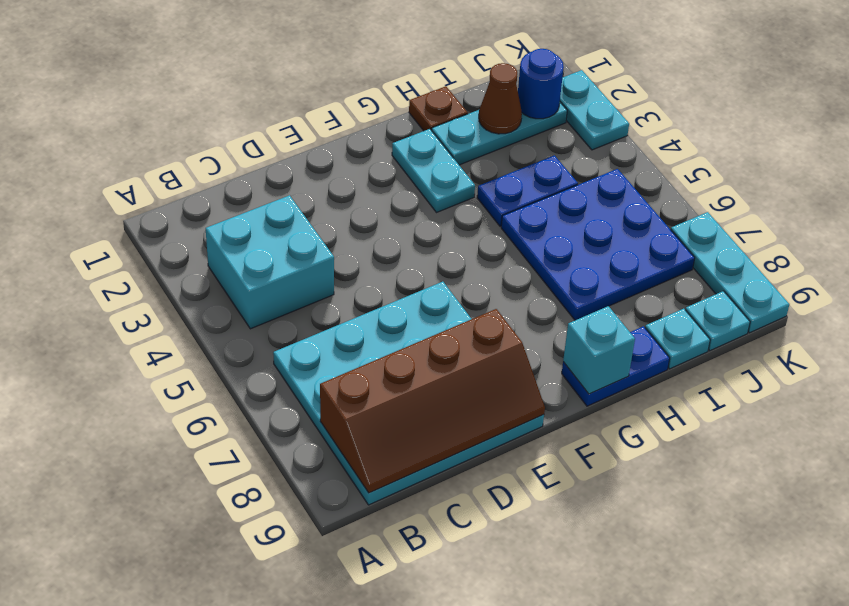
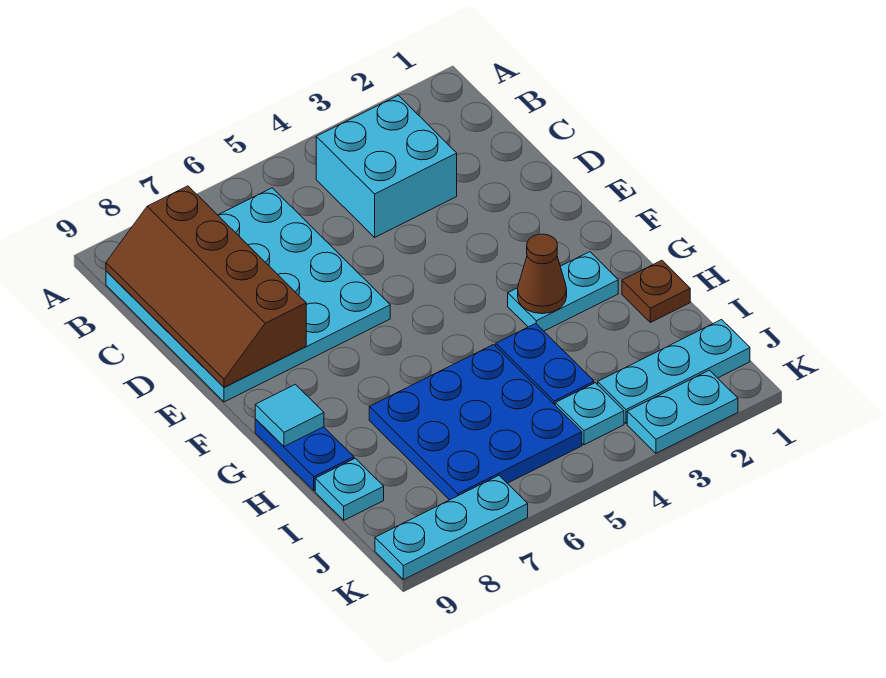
cyan brick G9 level 2 -> cyan tile G9 level 2
cyan plate H2:J2 level 1 -> cyan plate J1:J3 level 1
brown cone I2 level 2 -> brown cone G3 level 2
blue round brick J2 level 2 -> none
cyan plate J9 level 1 -> cyan plate J4 level 1

